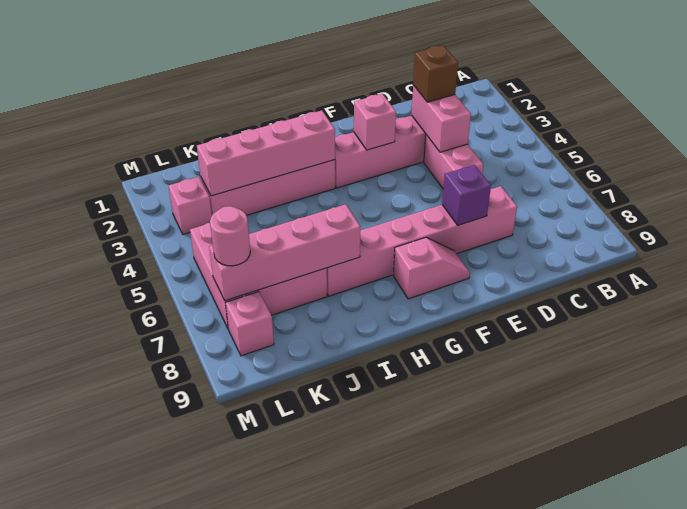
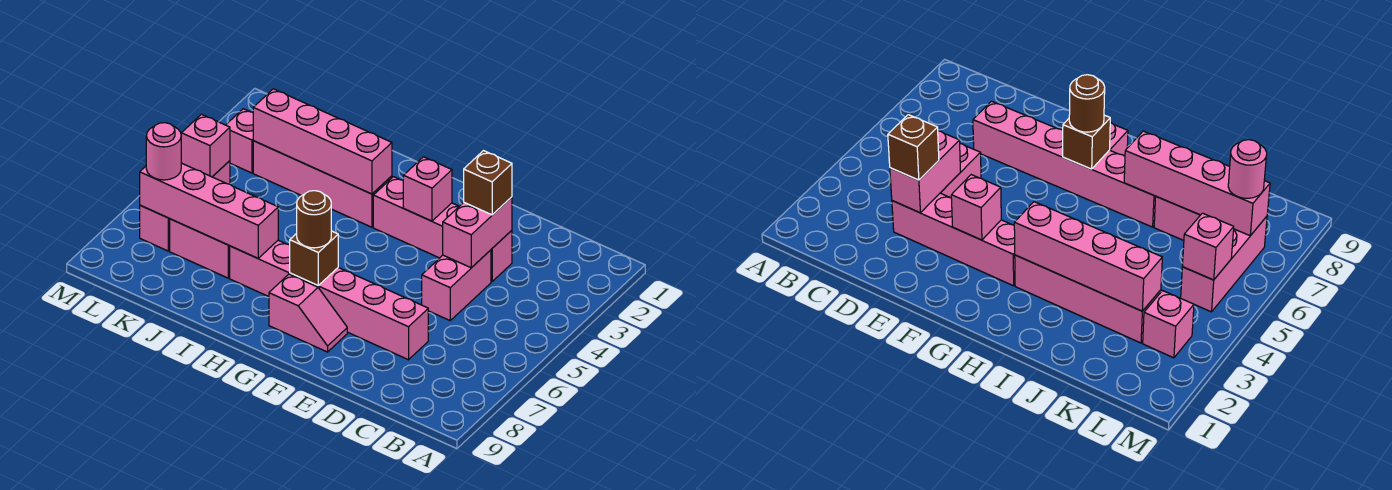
purple brick E7 level 2 -> none
none -> brown brick G7 level 2
none -> brown round brick G7 level 3
pink brick L8 level 1 -> pink brick L5 level 2

